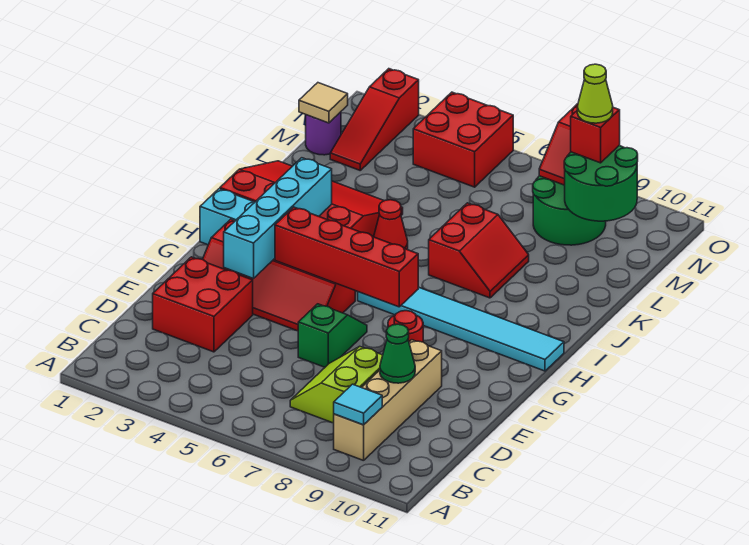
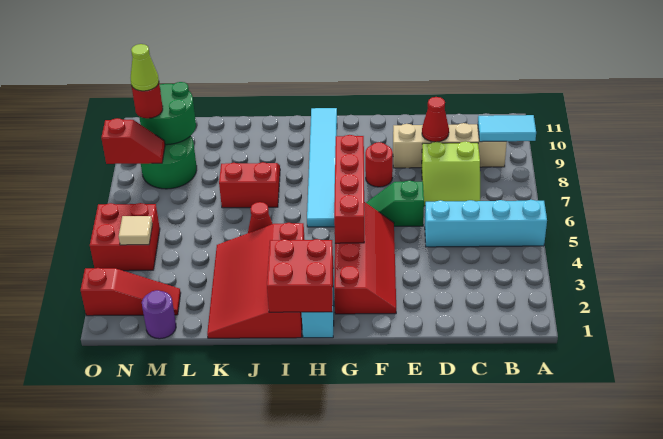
cyan tile B9 level 2 -> cyan tile A9:B9 level 2
red brick D2:E3 level 1 -> red brick H1:I2 level 2
green cone D9 level 2 -> red cone D9 level 2
cyan brick F3:I3 level 2 -> cyan brick A5:D5 level 1
tan tile M1 level 2 -> tan tile N4 level 2
red brick N9 level 3 -> red round brick N9 level 3

